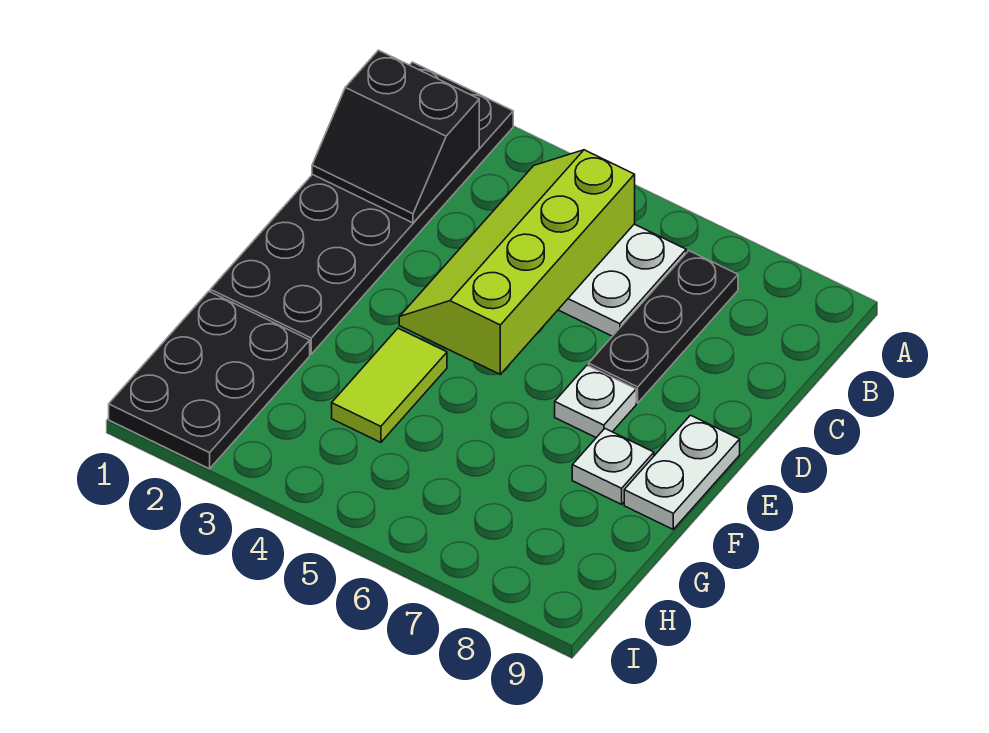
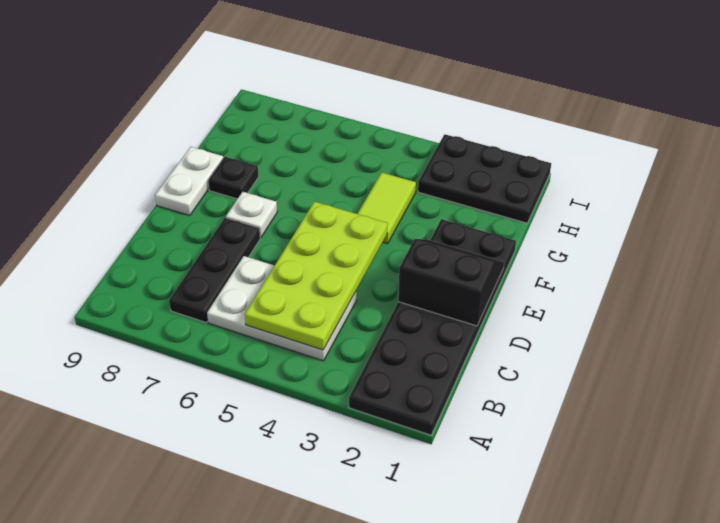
black slope B1:C2 level 2 top B -> black slope D1:E2 level 2 top D
lime slope B4:E5 level 2 top 5 -> lime plate B4:E5 level 2
white plate F8 level 1 -> black plate F8 level 1
black plate G1:I2 level 1 -> black plate H1:I3 level 1

